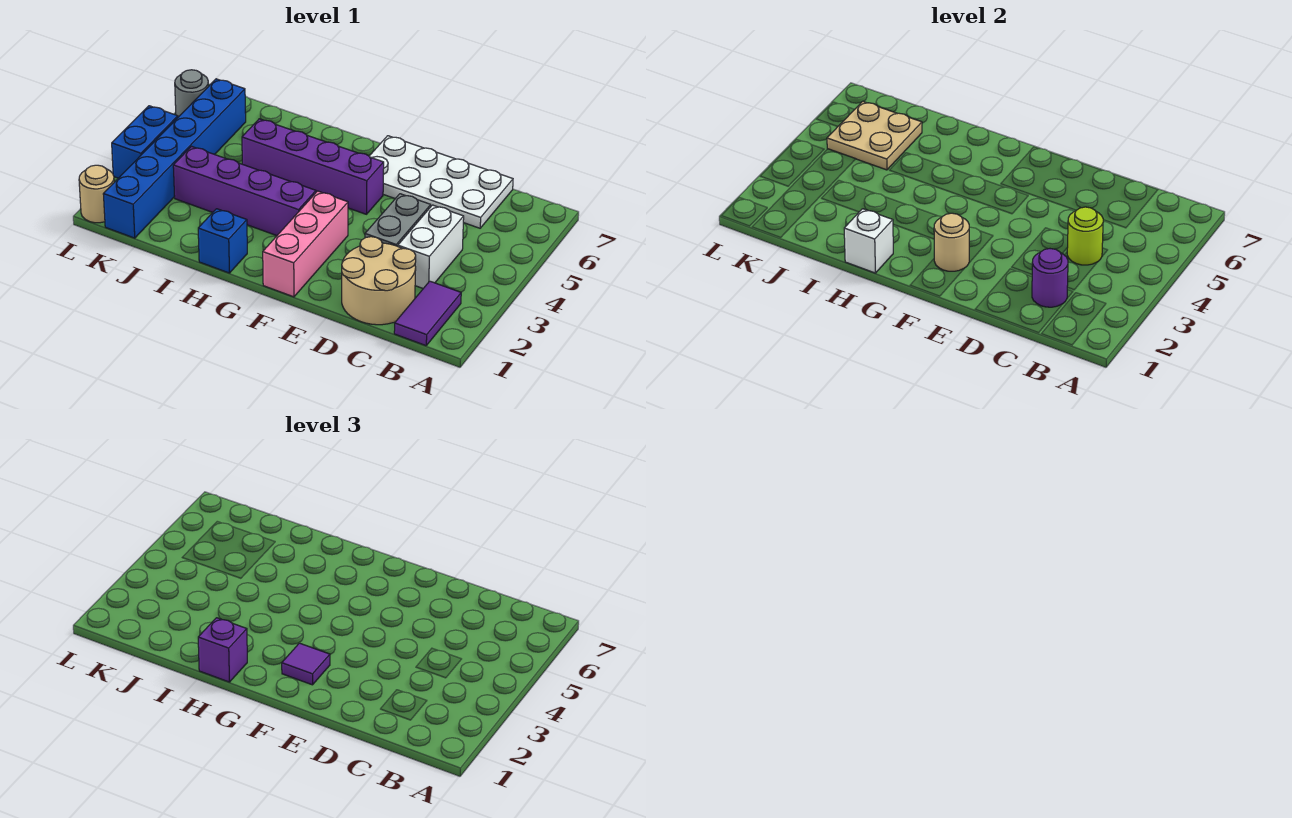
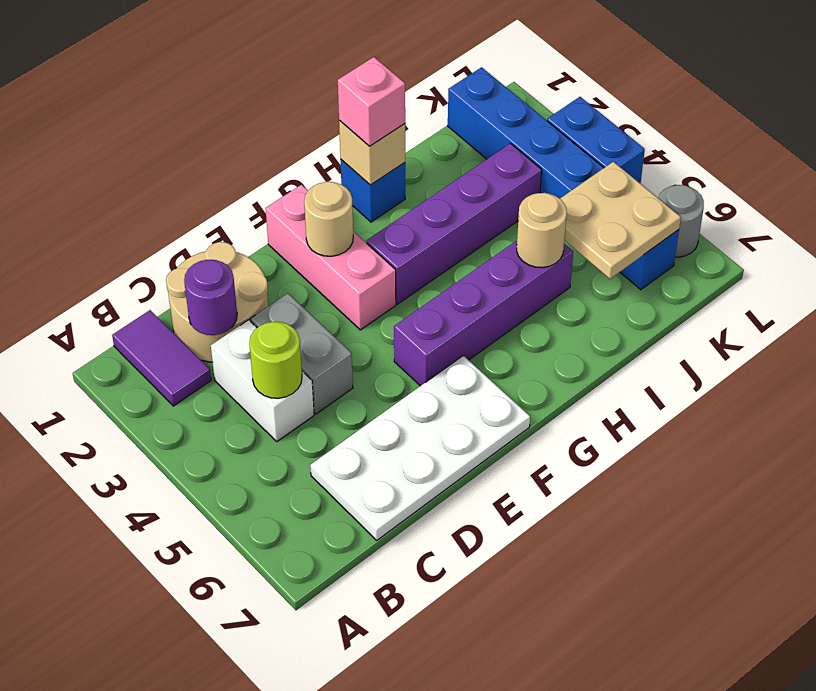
purple tile F2 level 3 -> none
white brick H1 level 2 -> tan brick H1 level 2
purple brick H1 level 3 -> pink brick H1 level 3
tan round brick L1 level 1 -> tan round brick I5 level 2

